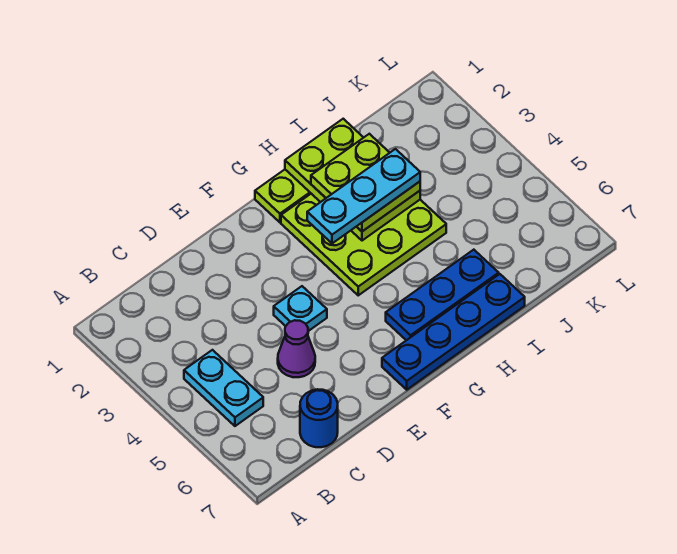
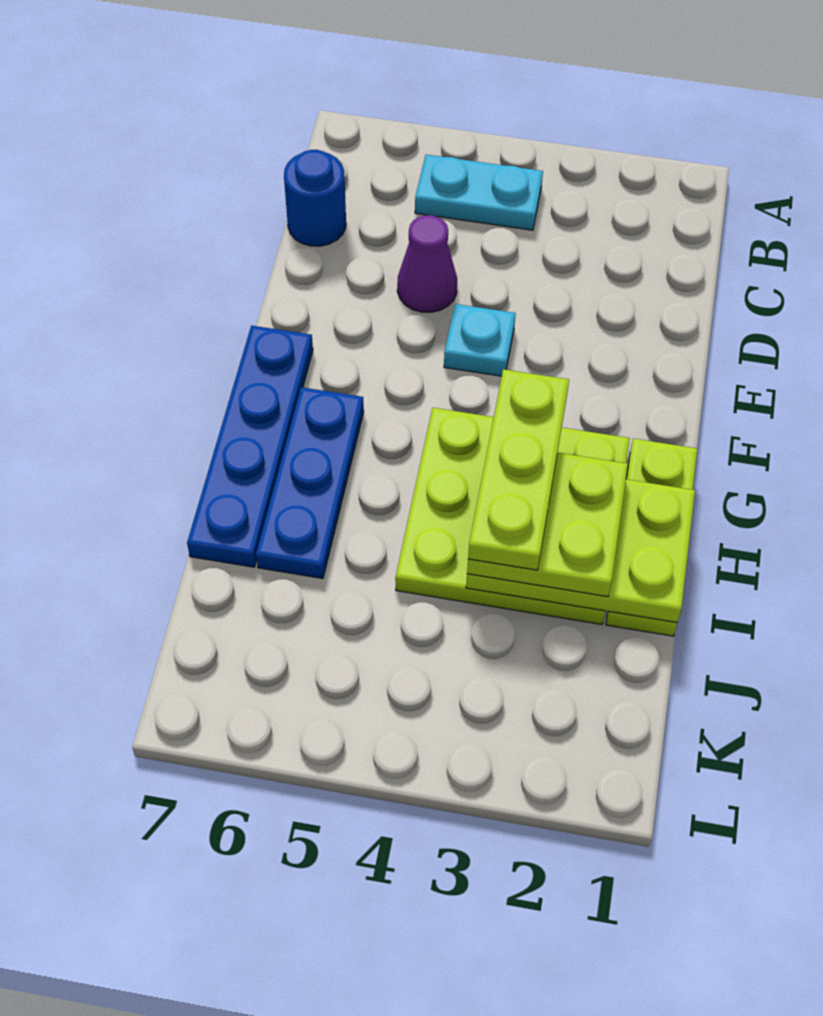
cyan plate G3:I3 level 4 -> lime plate G3:I3 level 4

